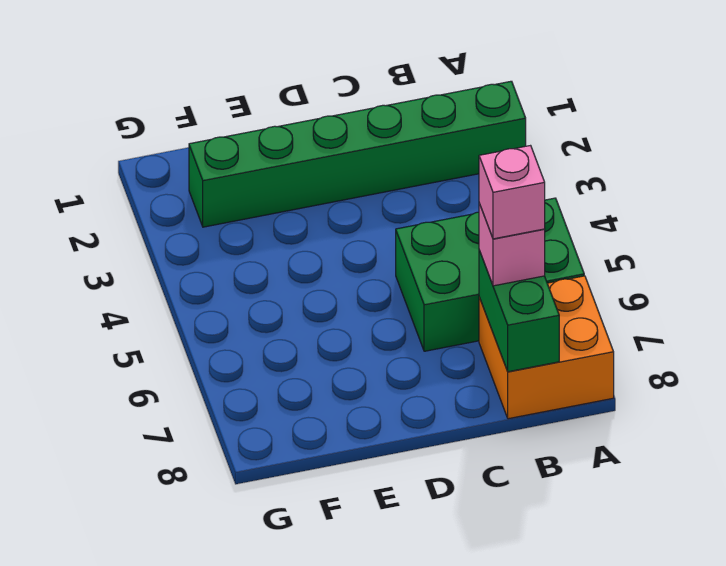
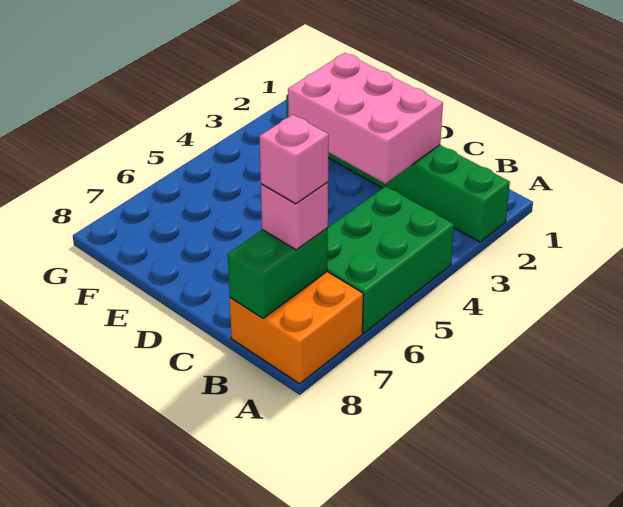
green brick A5:C6 level 1 -> green brick A4:B6 level 1
none -> pink brick C2:E3 level 2

